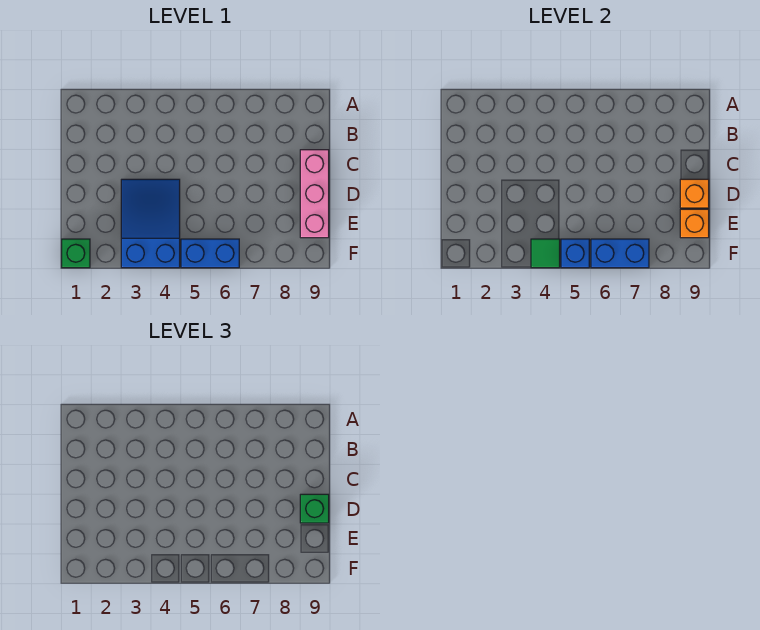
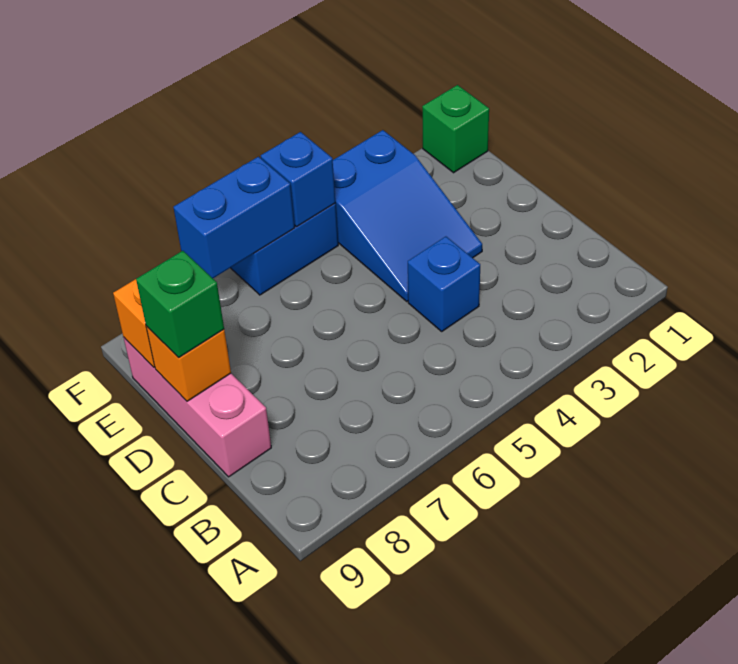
none -> blue brick C4 level 1
green tile F4 level 2 -> none

